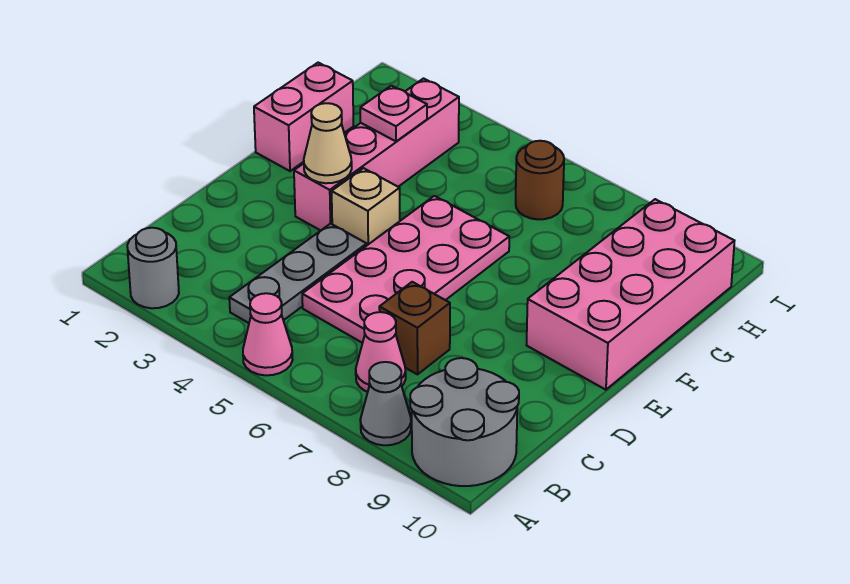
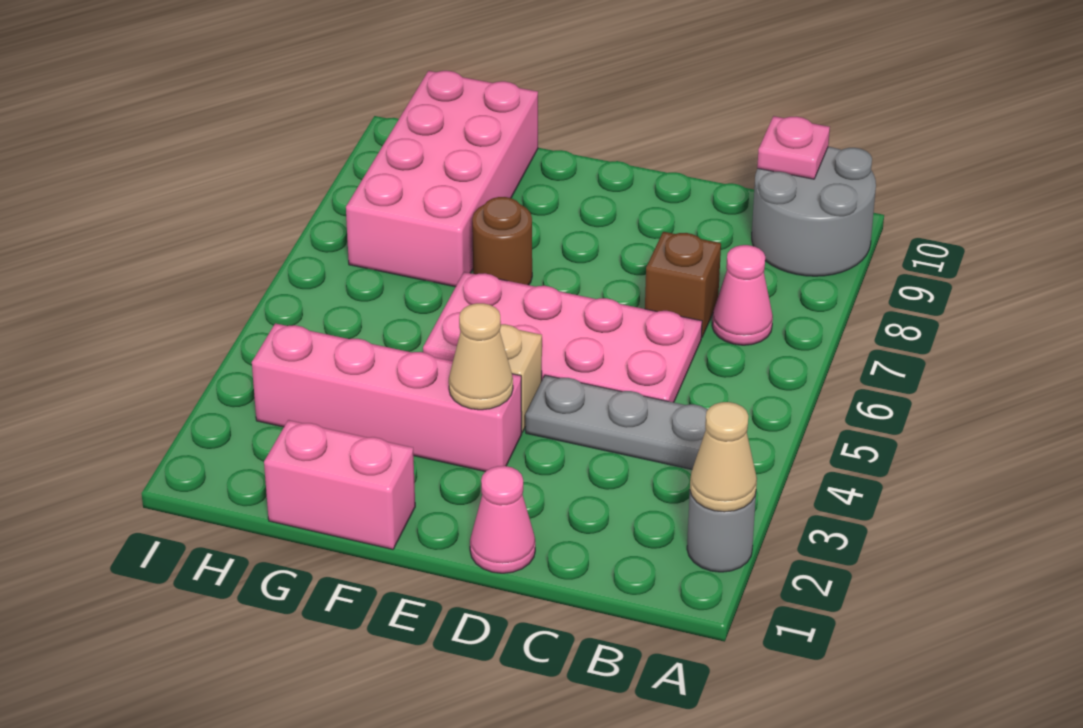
none -> tan cone A2 level 2
pink cone A5 level 1 -> pink cone D1 level 1
grey cone A8 level 1 -> none
pink brick E9:H10 level 1 -> pink brick G7:H10 level 1
pink plate G3 level 2 -> pink plate B10 level 2
brown round brick H6 level 1 -> brown round brick F7 level 1

